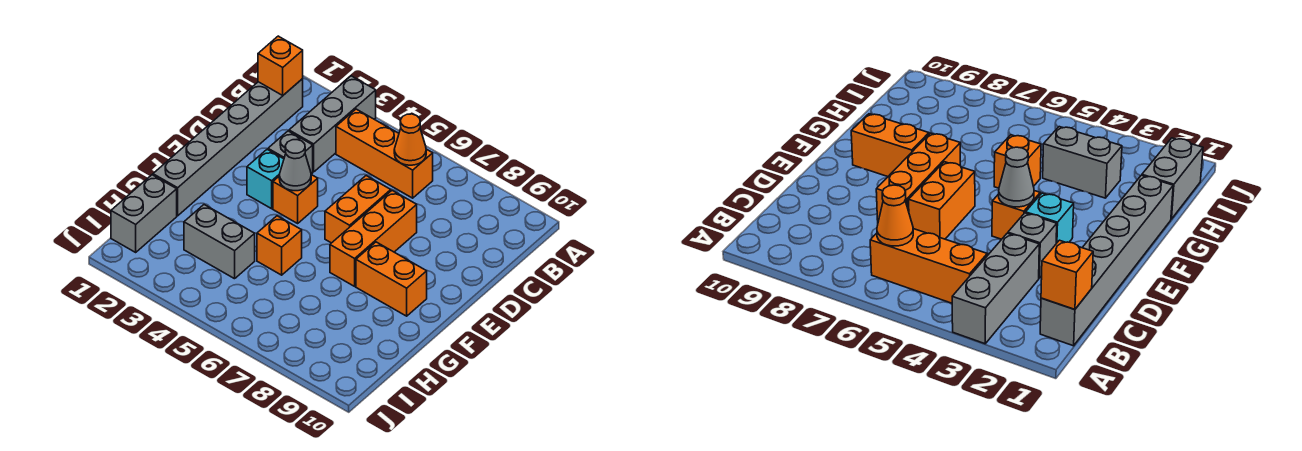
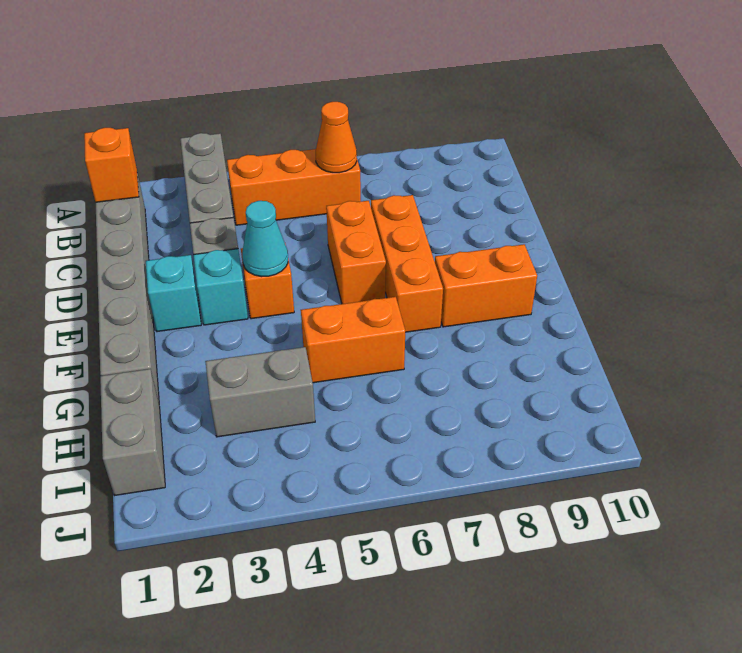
none -> cyan brick E2 level 1
grey cone E4 level 2 -> cyan cone E4 level 2
orange brick G5 level 1 -> orange brick G5:G6 level 1

